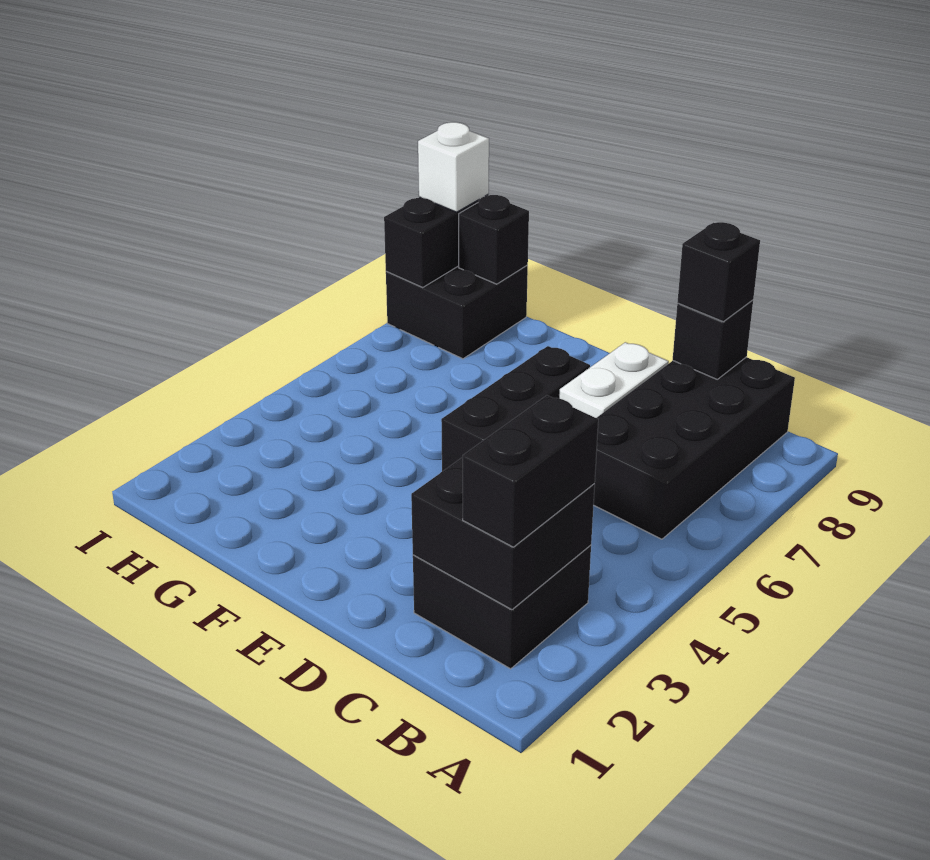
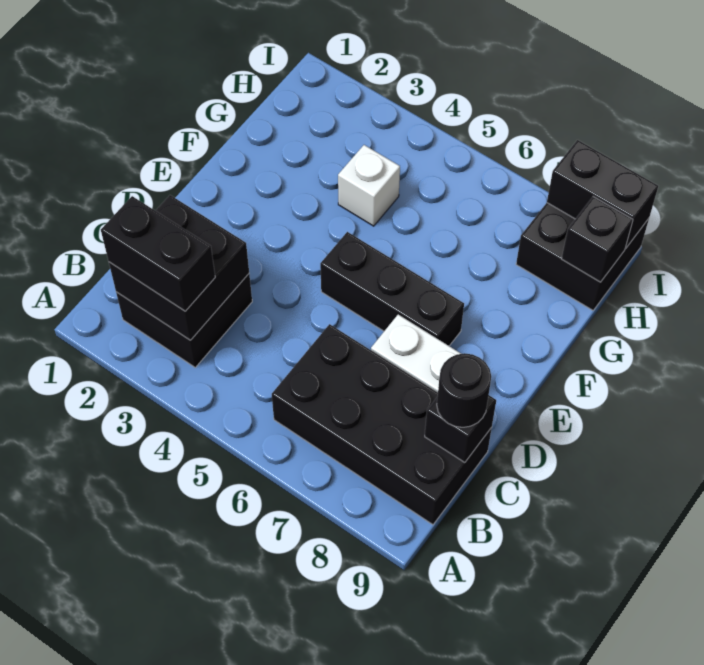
black brick C9 level 3 -> black round brick C9 level 3
white brick I9 level 3 -> white brick G4 level 1

